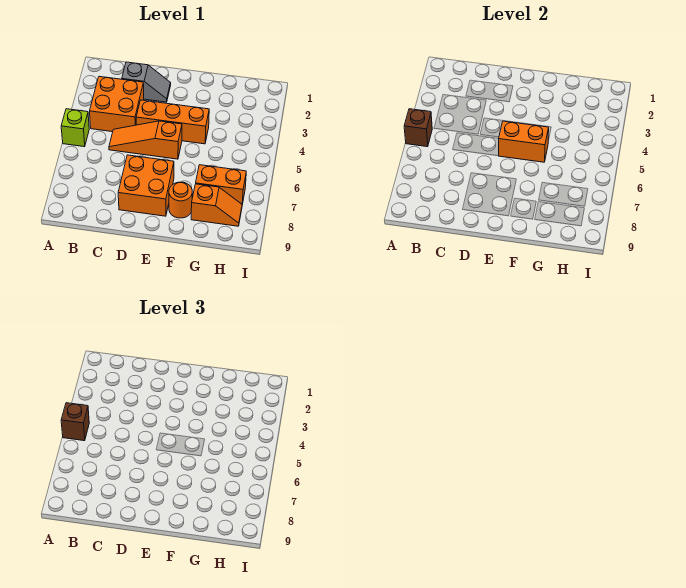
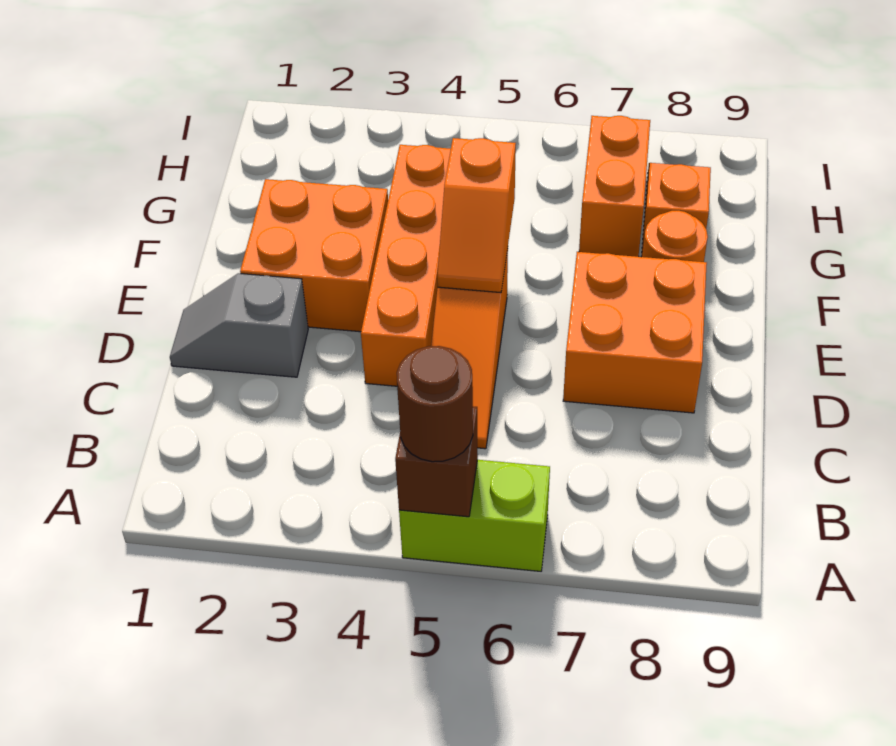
lime brick A5 level 1 -> lime brick A5:A6 level 1
brown brick A5 level 3 -> brown round brick A5 level 3
orange brick B3:C4 level 1 -> orange brick E2:F3 level 1
grey slope C2:D2 level 1 top C -> grey slope D1:D2 level 1 top 2
orange brick D4:F4 level 1 -> orange brick D4:G4 level 1
orange brick E5:F5 level 2 -> orange slope E5:F5 level 2 top F

